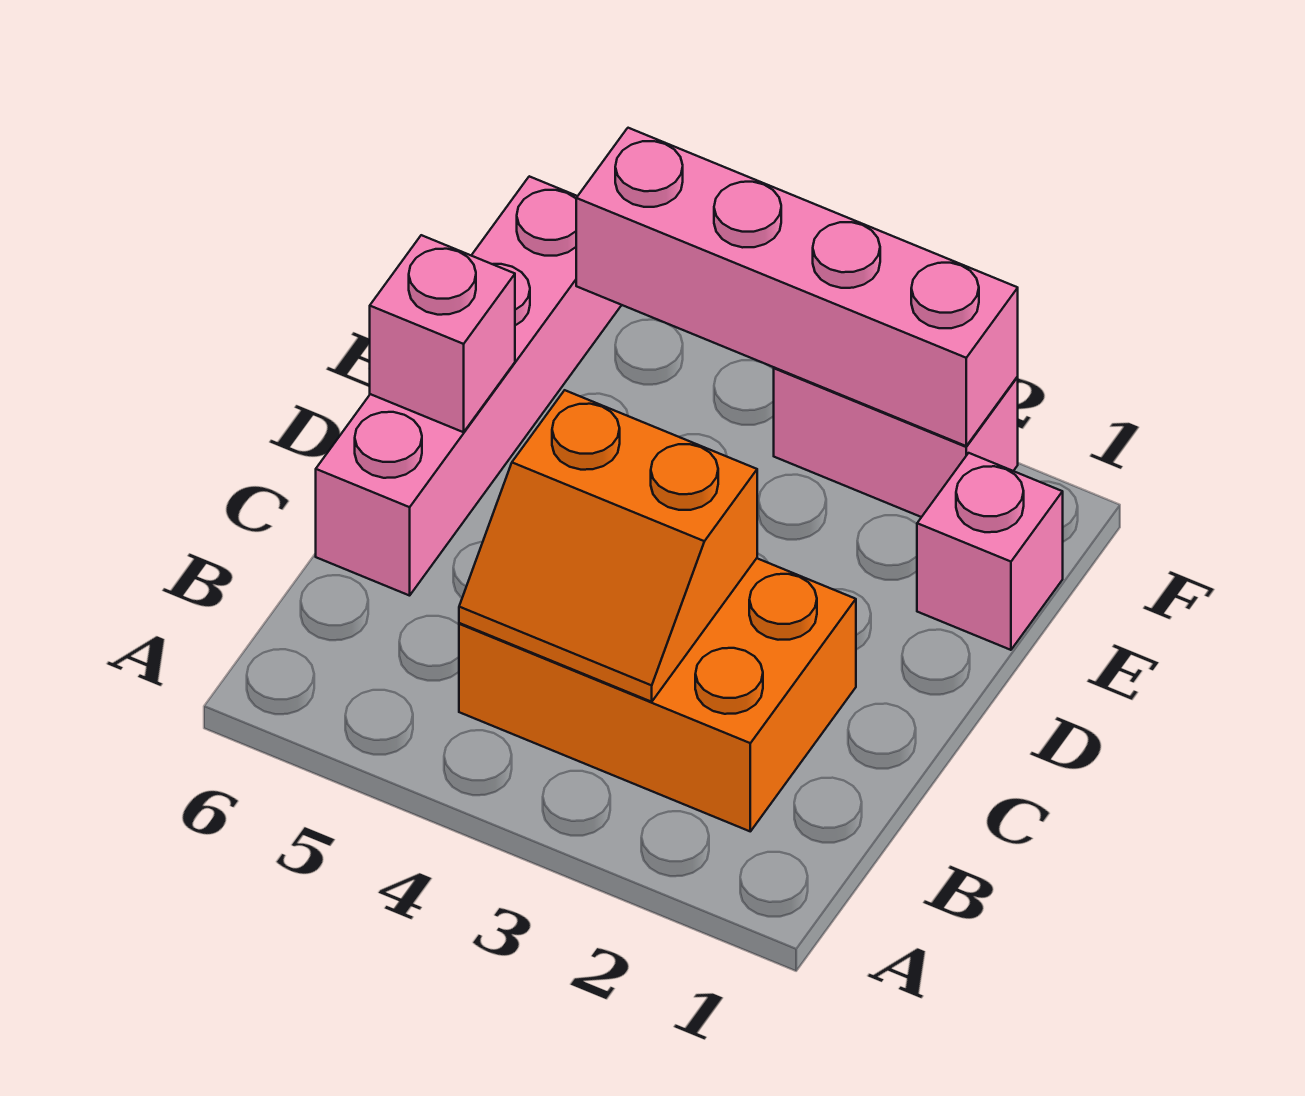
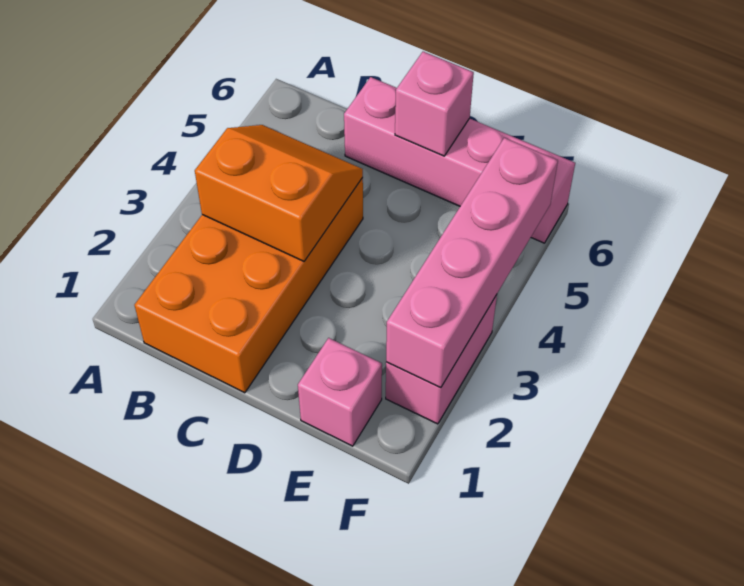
orange brick B2:C4 level 1 -> orange brick B1:C4 level 1
orange slope B3:C4 level 2 top C -> orange slope B3:C4 level 2 top 3

